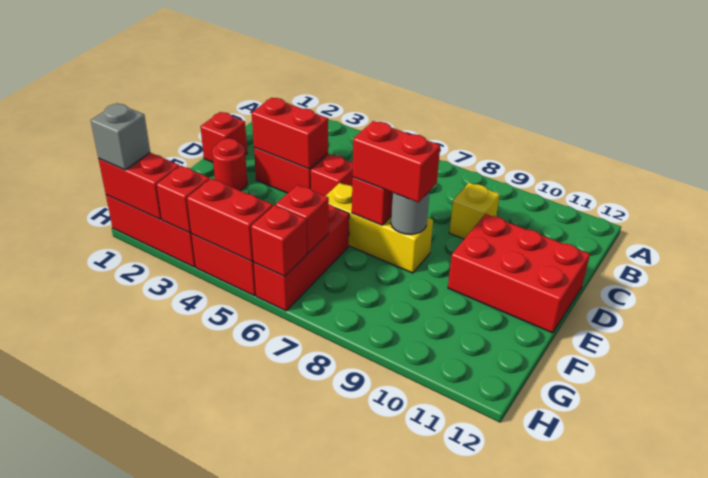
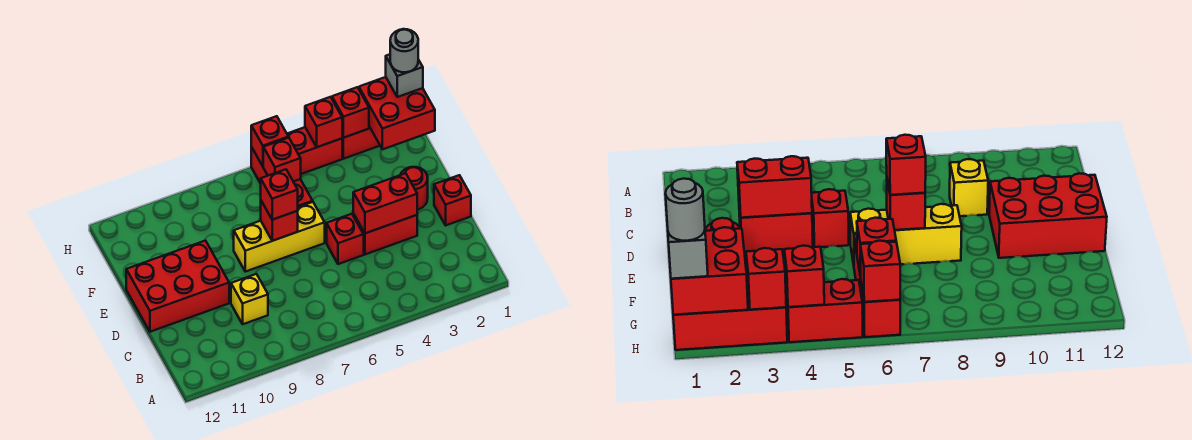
red brick E7:E8 level 3 -> red brick E7 level 3
grey round brick E8 level 2 -> grey round brick H1 level 4
red brick H1:H2 level 2 -> red brick G1:H2 level 2
red brick H4:H5 level 2 -> red brick H4 level 2

